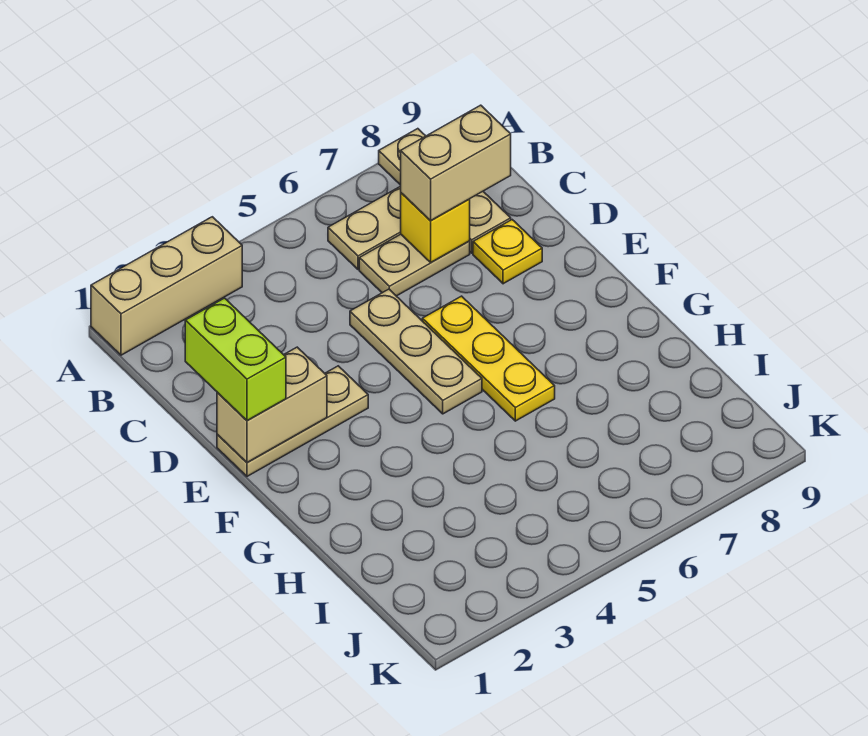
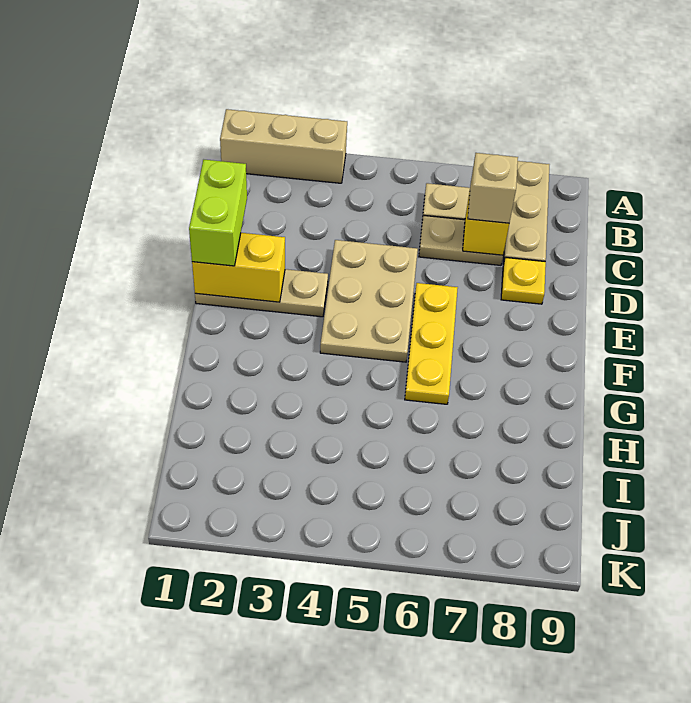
tan brick C7:C8 level 3 -> tan brick C7 level 3
tan plate D5:F5 level 1 -> tan plate D4:F5 level 1
tan brick E1:E2 level 2 -> yellow brick E1:E2 level 2

